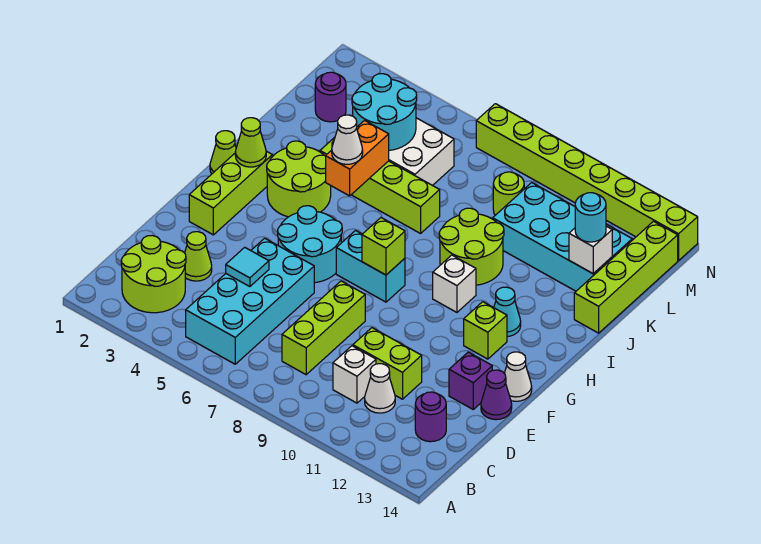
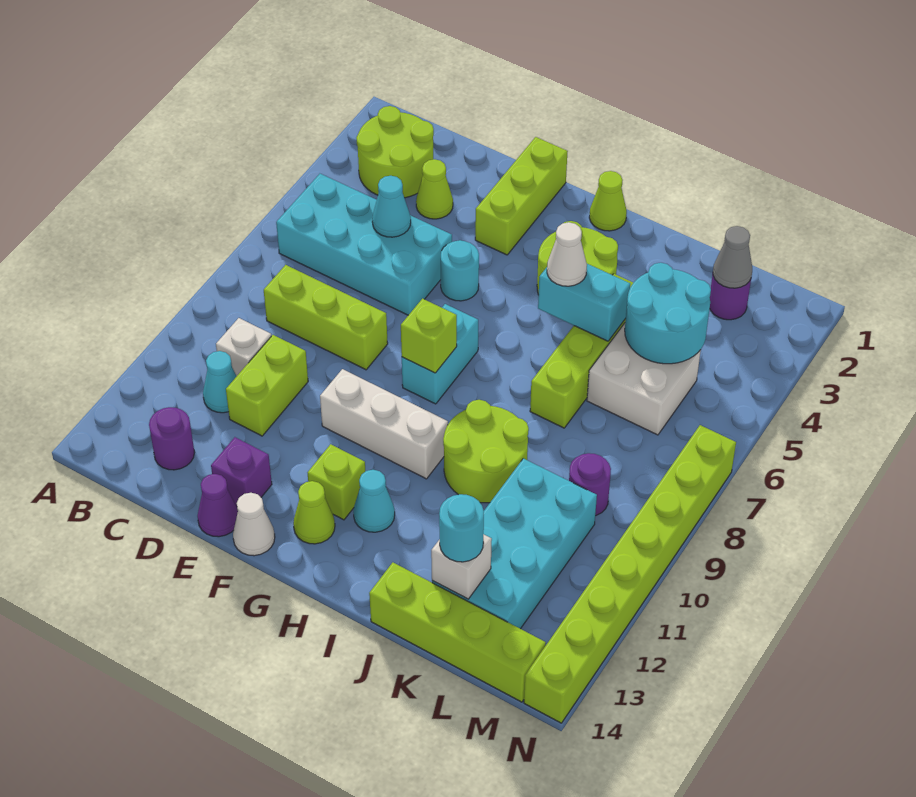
white cone C11 level 1 -> cyan cone C11 level 1
cyan tile D5 level 2 -> cyan cone D5 level 2
lime brick F2:H2 level 1 -> lime brick F1:F3 level 1
cyan round brick F5:G6 level 1 -> cyan round brick F5 level 1
lime cone H2 level 2 -> lime cone G13 level 1
white brick H10 level 1 -> white brick F10:H10 level 1
orange brick I5:J5 level 2 -> cyan brick I5:J5 level 2
none -> grey cone L2 level 2
lime round brick L9 level 1 -> purple round brick L9 level 1

